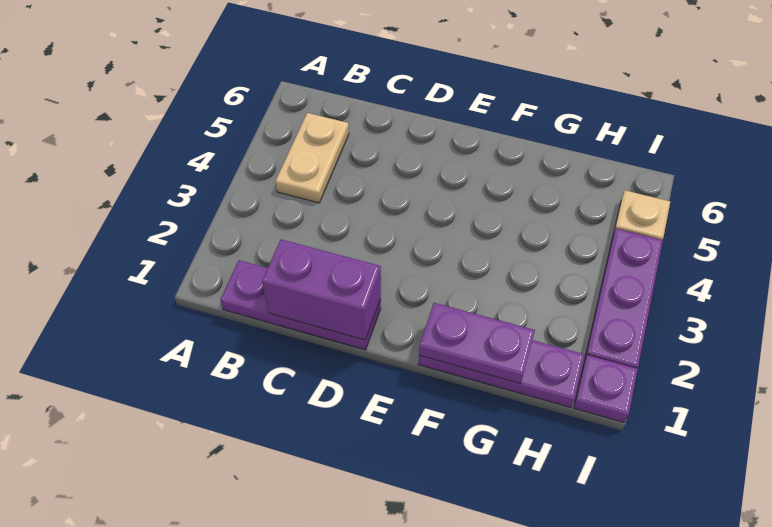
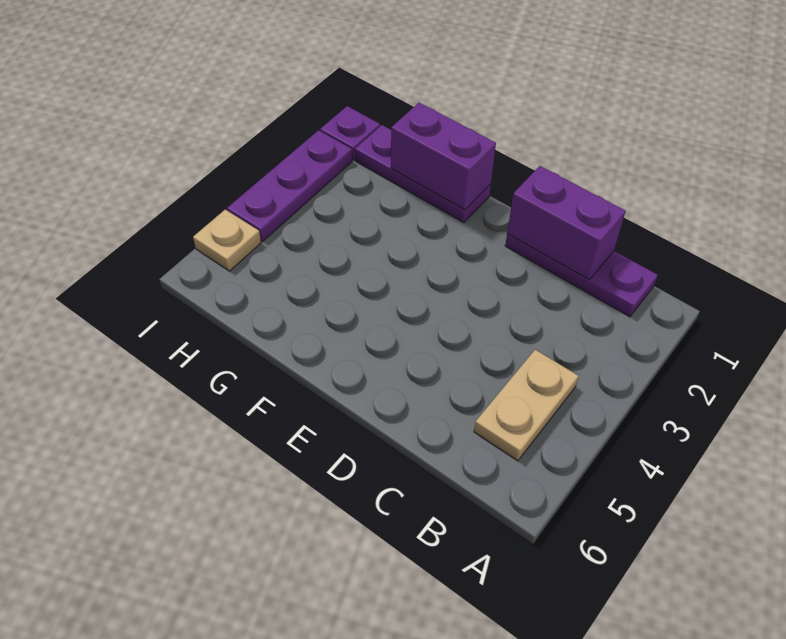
purple plate F1:G1 level 2 -> purple brick F1:G1 level 2

